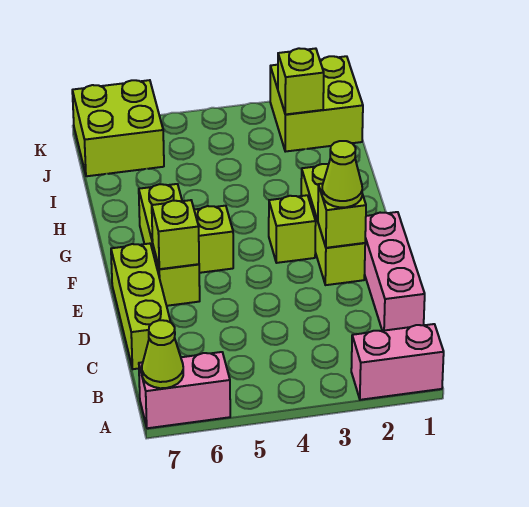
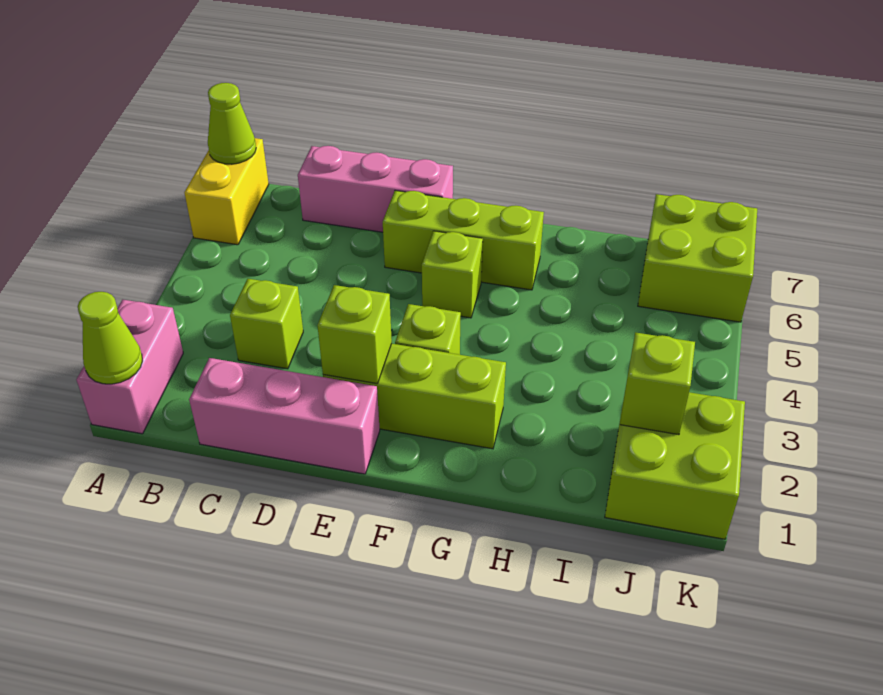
pink brick A6:A7 level 1 -> yellow brick A6:A7 level 1
lime brick C7:E7 level 1 -> pink brick C7:E7 level 1
lime cone E2 level 3 -> lime cone A1 level 2
lime brick E6 level 2 -> lime brick C3 level 1

